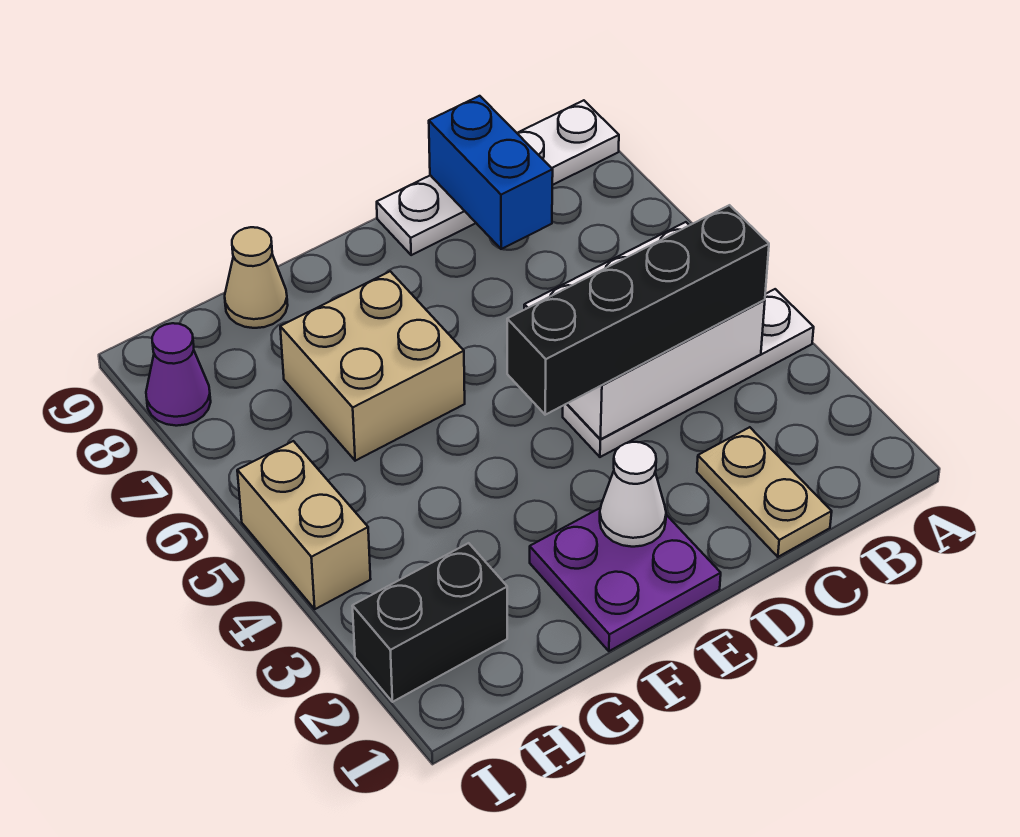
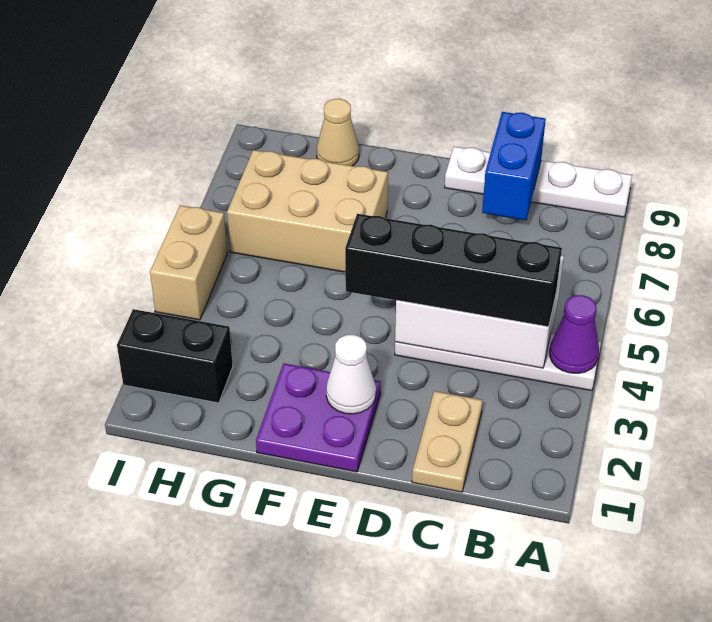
tan brick F6:G7 level 1 -> tan brick F6:H7 level 1
purple cone I8 level 1 -> purple cone A4 level 2

